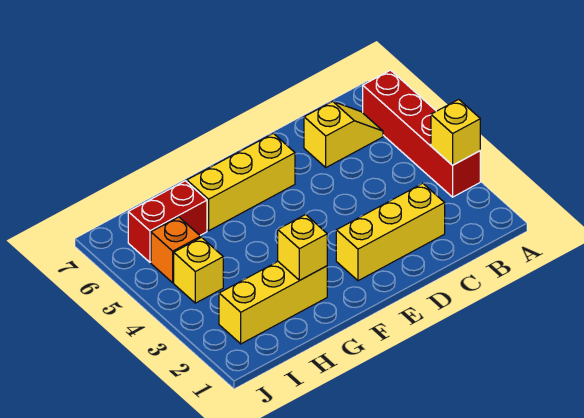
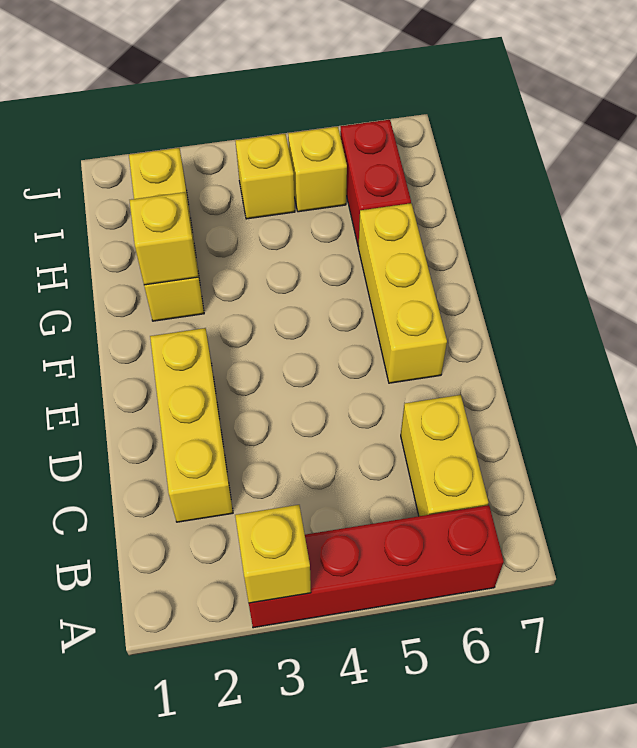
yellow slope B6:C6 level 1 top C -> yellow brick B6:C6 level 1
orange brick I5 level 1 -> yellow brick I5 level 1

